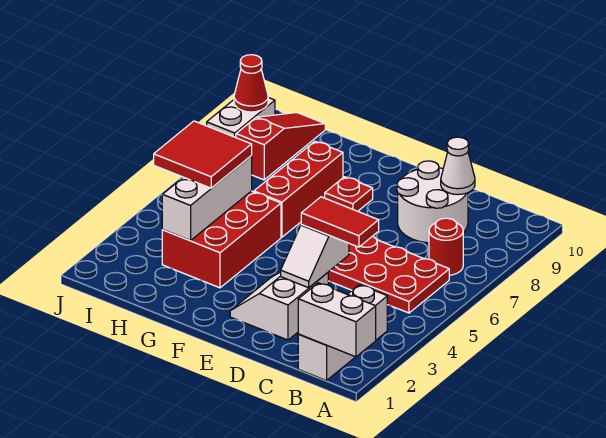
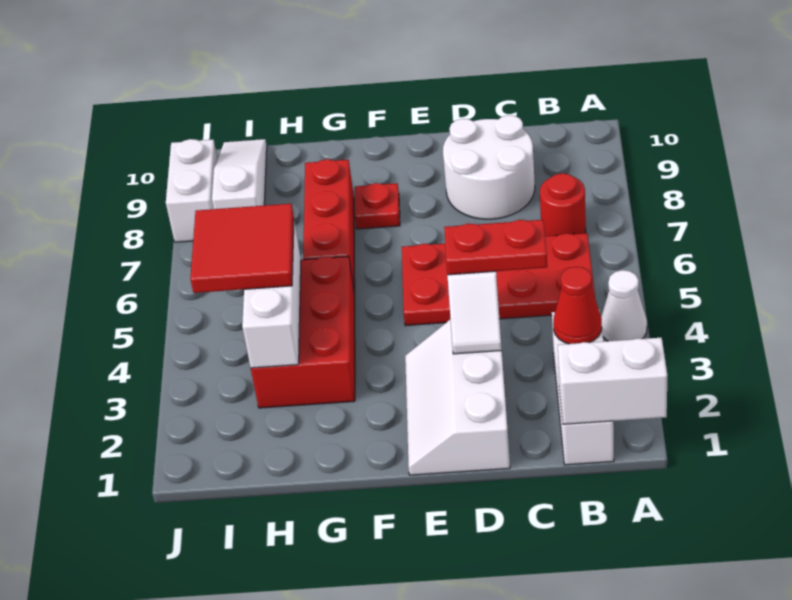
red tile C4:D4 level 3 -> red plate C4:D4 level 3
white cone C9 level 2 -> white cone A4 level 1
white slope D2:E3 level 1 top D -> white slope D1:E3 level 1 top D
red slope I8:I10 level 1 top 8 -> white slope I8:I10 level 1 top 8
red cone J9 level 2 -> red cone B3 level 2

